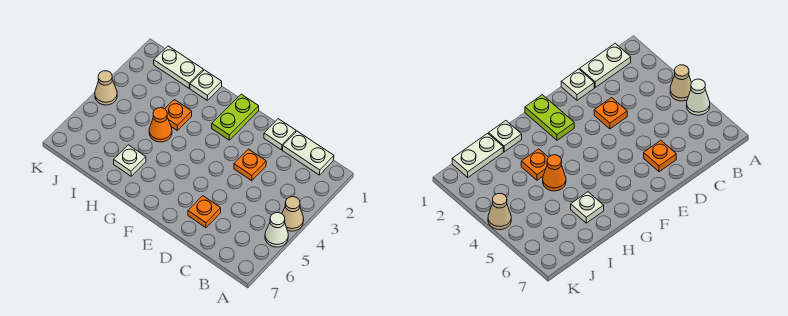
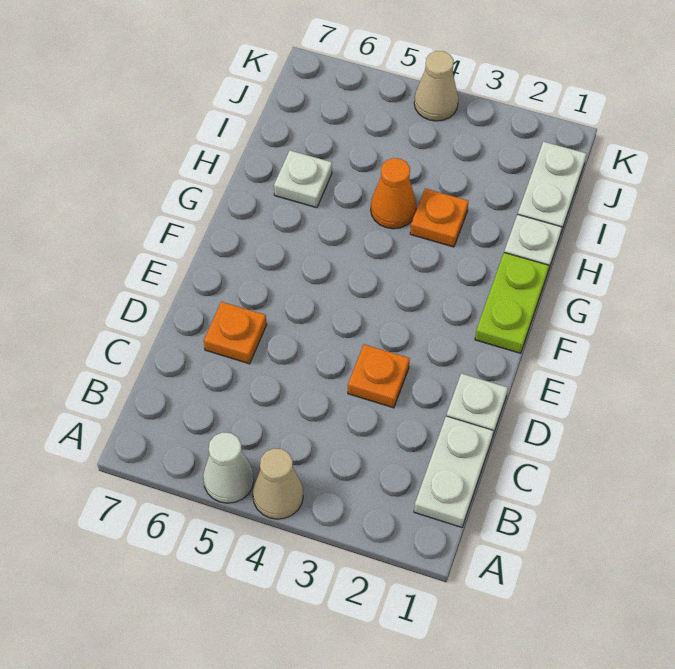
lime plate F1:F2 level 1 -> lime plate F1:G1 level 1

